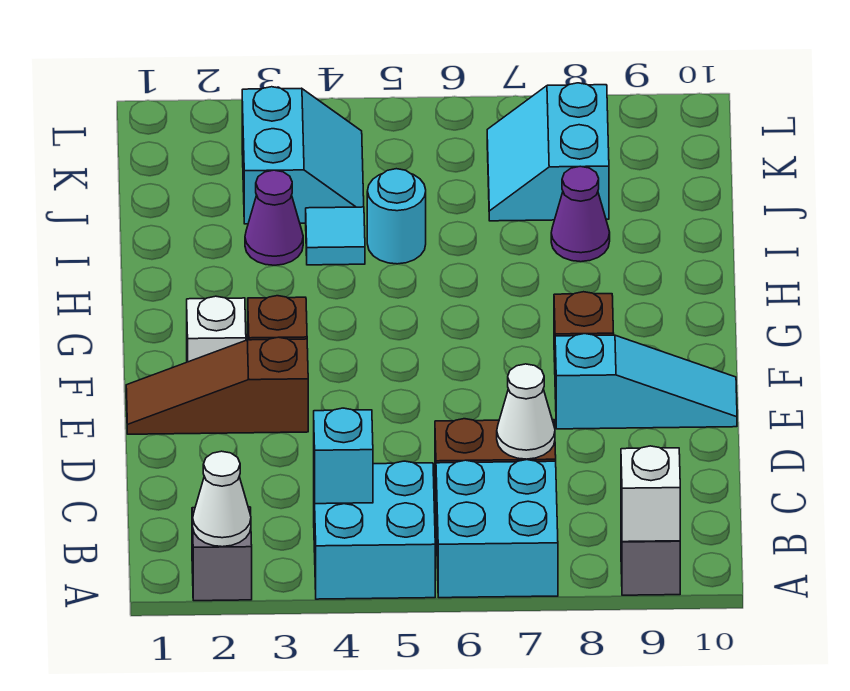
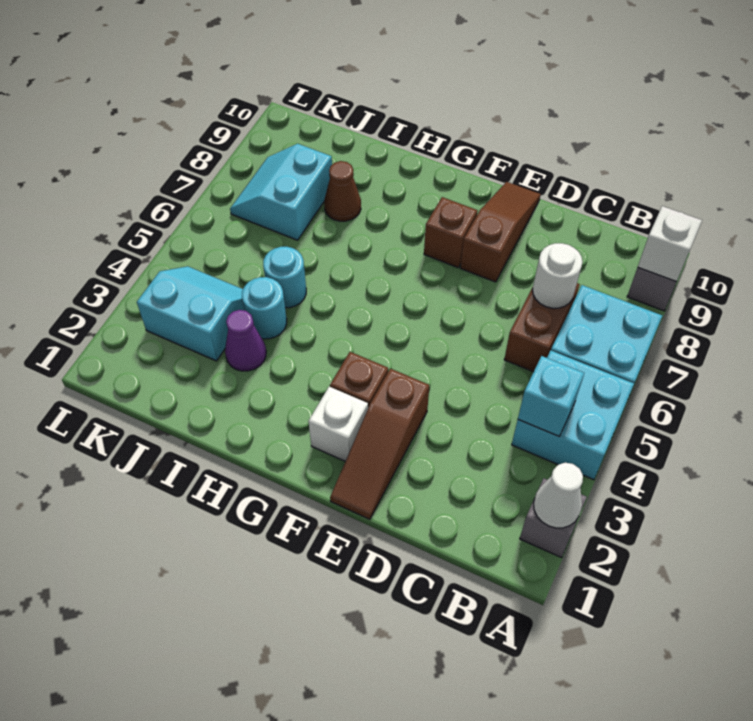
white cone C7 level 2 -> white round brick C7 level 2
cyan slope E8:E10 level 1 top 8 -> brown slope E8:E10 level 1 top 8
cyan tile I4 level 1 -> cyan round brick I4 level 1
purple cone I8 level 1 -> brown cone I8 level 1
cyan slope J7:K8 level 1 top 8 -> cyan slope J7:K8 level 1 top J

